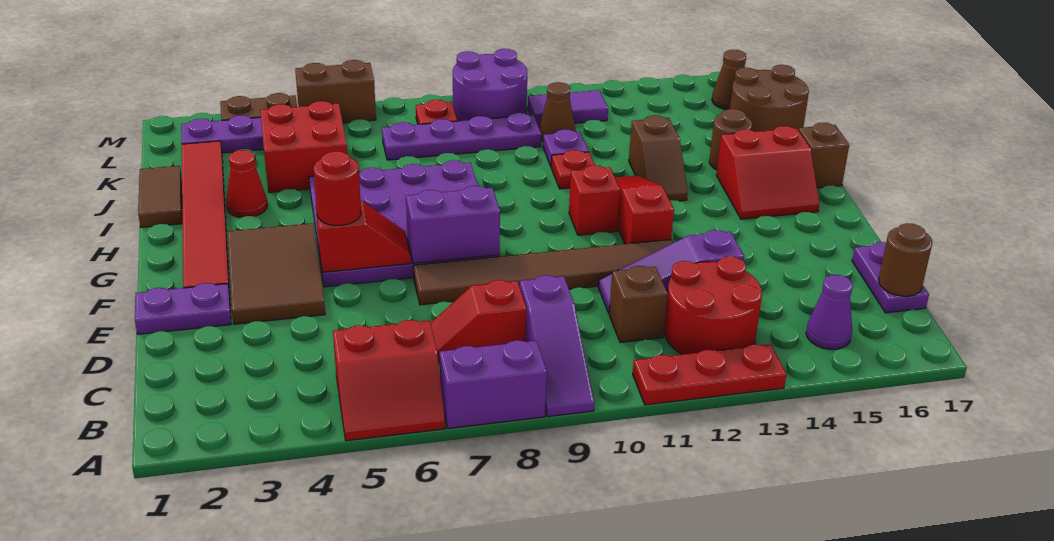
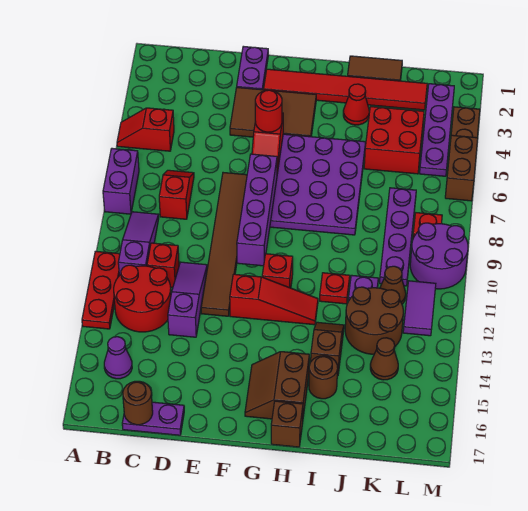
red slope A5:B6 level 1 top B -> red slope A5:B5 level 1 top B
purple slope A9:C9 level 1 top C -> purple slope B9:B11 level 1 top 11
brown brick C11 level 1 -> red brick C11 level 1
purple brick F7:F8 level 2 -> purple brick F7:F10 level 2
red slope G15:H16 level 1 top H -> brown slope G15:H16 level 1 top H
brown slope H13:I13 level 1 top I -> brown slope I13:I14 level 1 top 14
brown round brick J16:K17 level 1 -> brown round brick J12:K13 level 1
brown cone L16 level 1 -> brown cone K14 level 1

